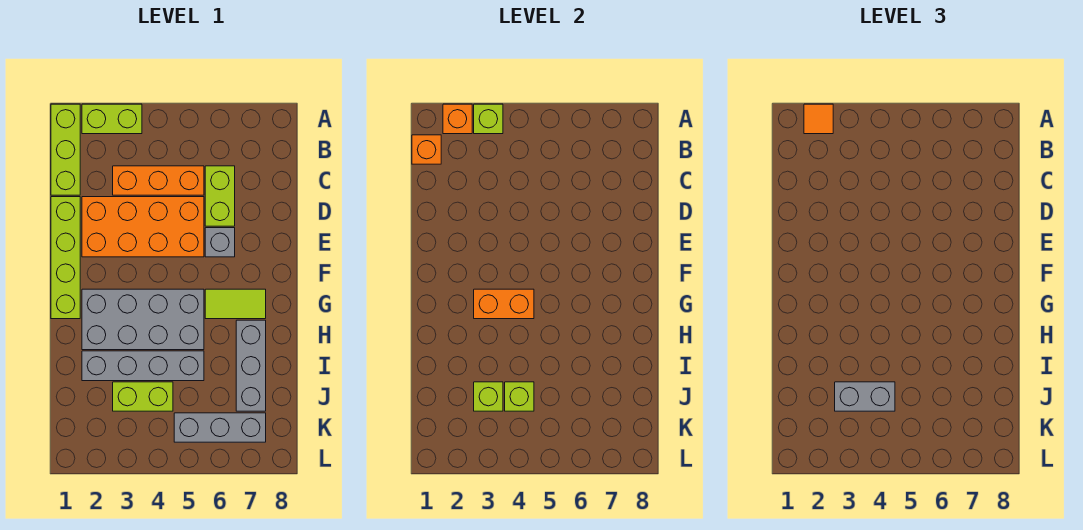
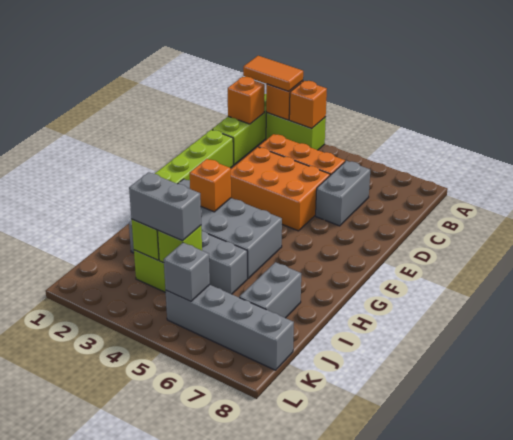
orange tile A2 level 3 -> orange tile A1:A2 level 3
lime brick A3 level 2 -> orange brick A3 level 2
lime brick C6:D6 level 1 -> grey brick C6:D6 level 1
orange brick D2:E5 level 1 -> orange brick D3:E5 level 1
grey brick E6 level 1 -> grey brick K5 level 2
orange brick G3:G4 level 2 -> orange brick G3 level 2
lime tile G6:G7 level 1 -> none
grey brick H7:J7 level 1 -> grey brick I7:J7 level 1
grey brick K5:K7 level 1 -> grey brick K5:K8 level 1

